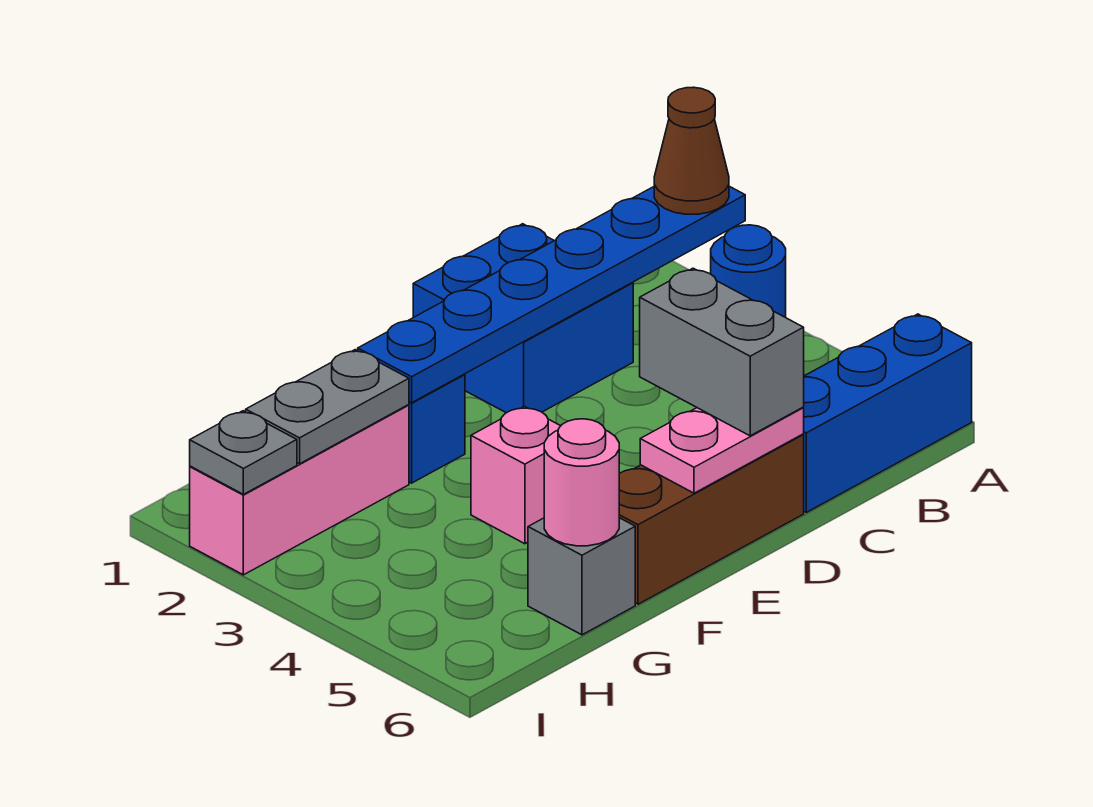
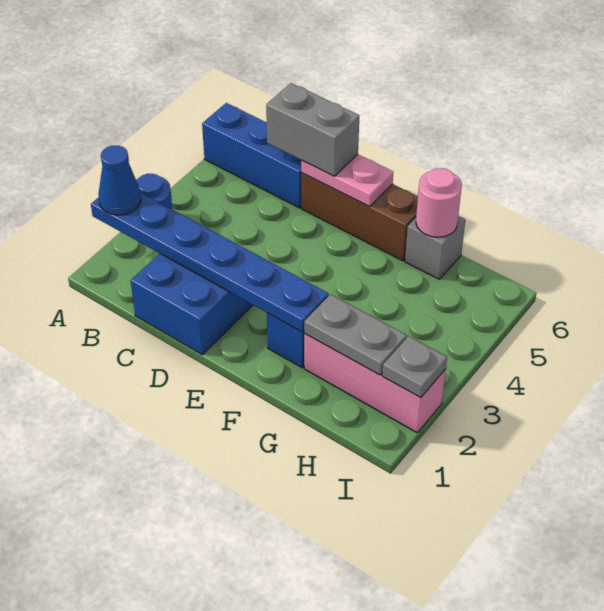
brown cone A2 level 3 -> blue cone A2 level 3
grey brick D5:D6 level 3 -> grey brick C6:D6 level 3
pink brick F4 level 1 -> none

